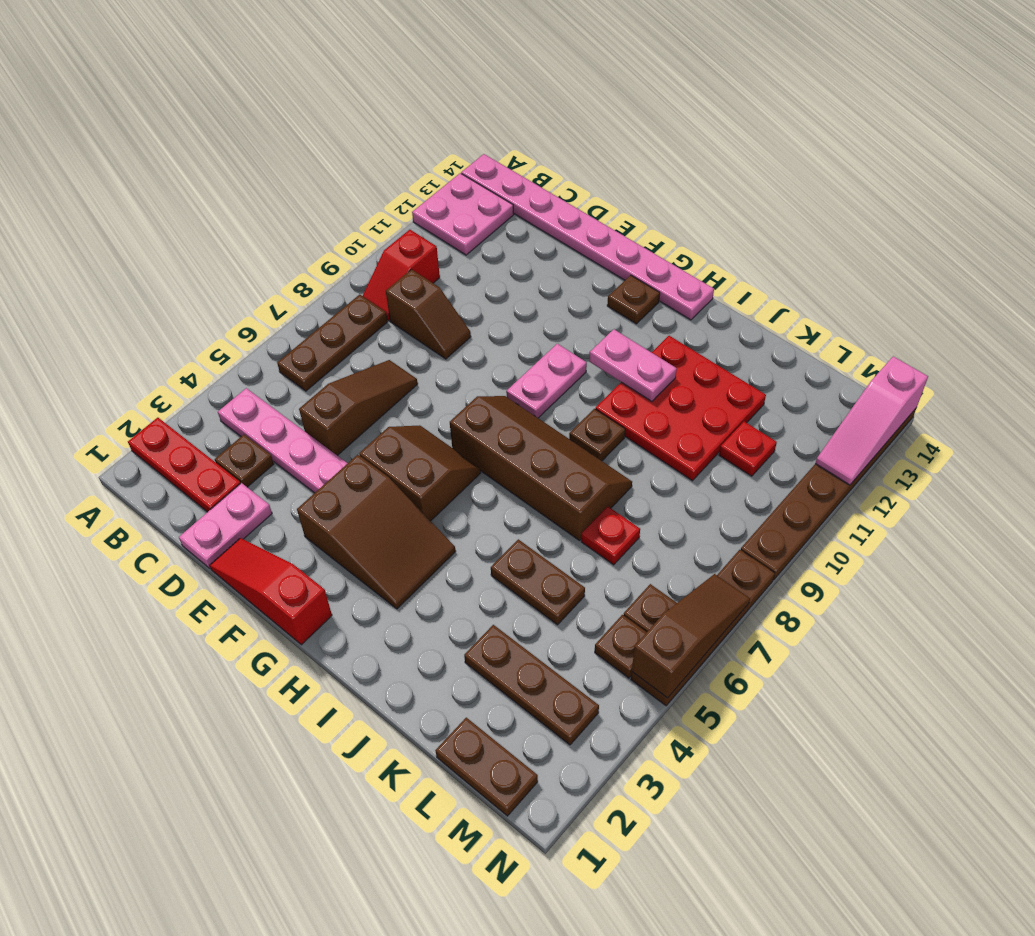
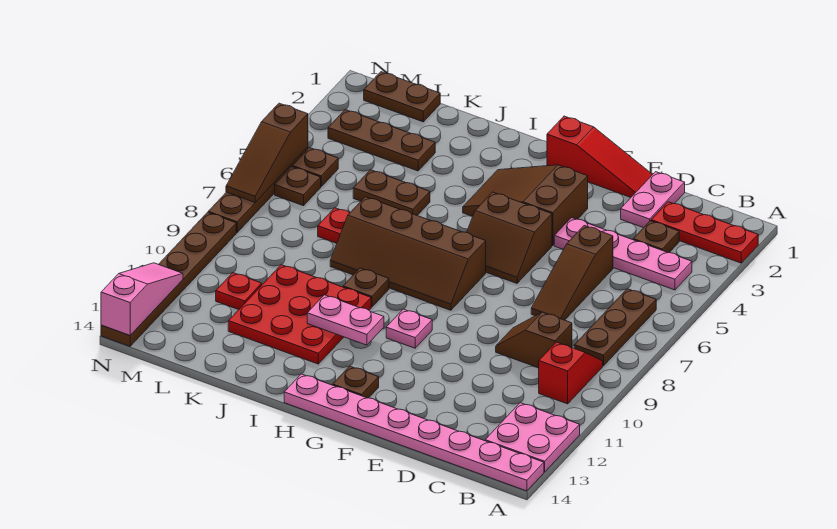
pink plate G9:G10 level 1 -> pink plate G10 level 1

